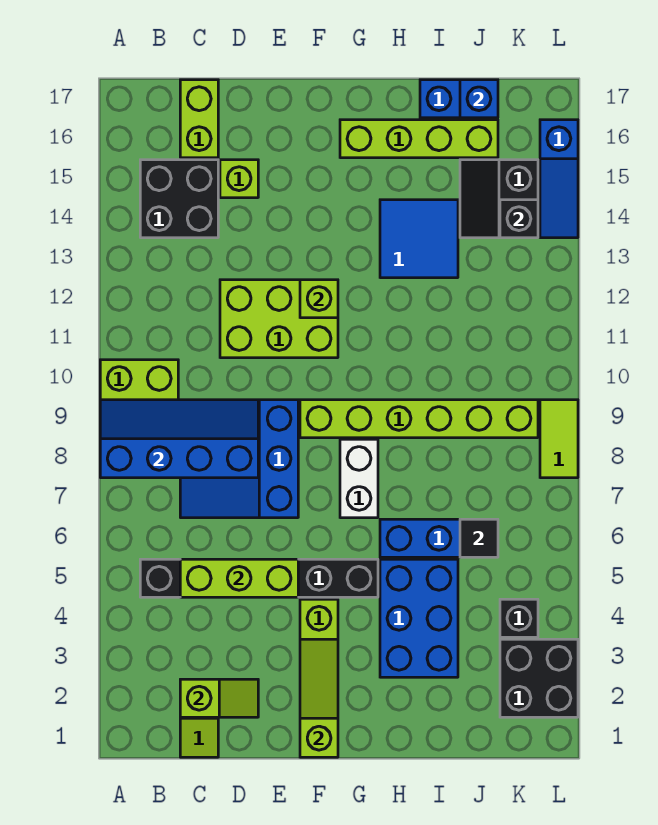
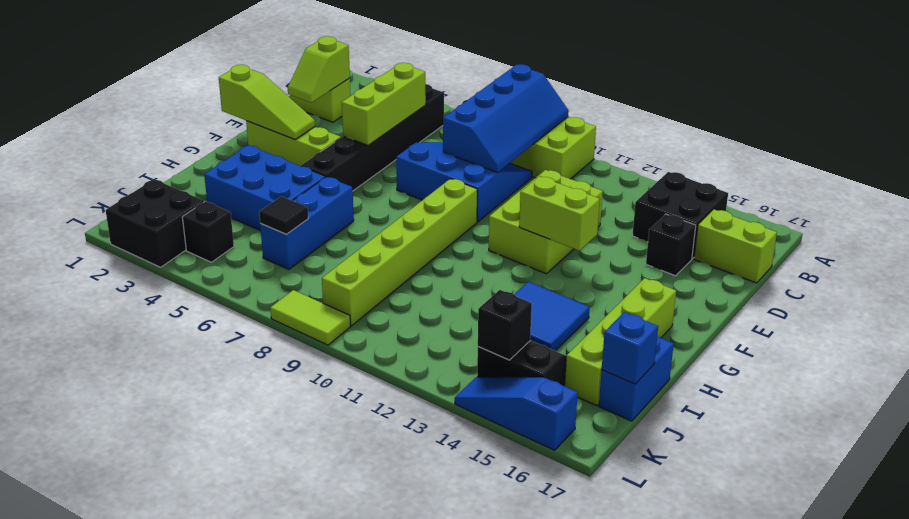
lime brick D15 level 1 -> black brick D15 level 1
lime brick F12 level 2 -> lime brick F12:F13 level 2
white brick G7:G8 level 1 -> none

